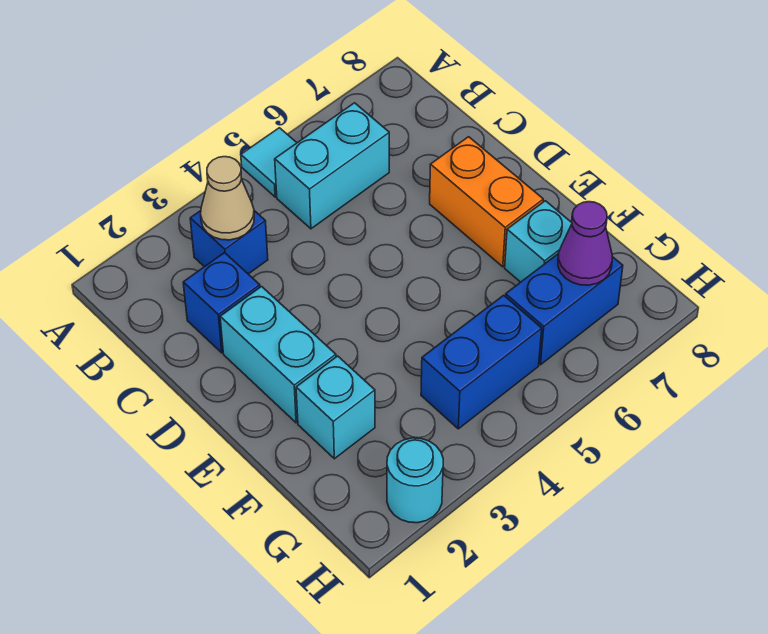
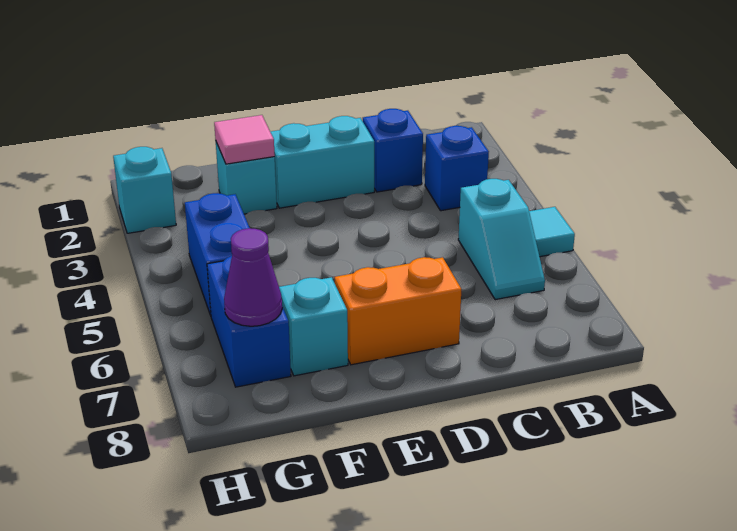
tan cone B3 level 2 -> none
cyan brick B5:B6 level 1 -> cyan slope B5:B6 level 1 top 5
none -> pink tile F2 level 2
cyan round brick H2 level 1 -> cyan brick H2 level 1

